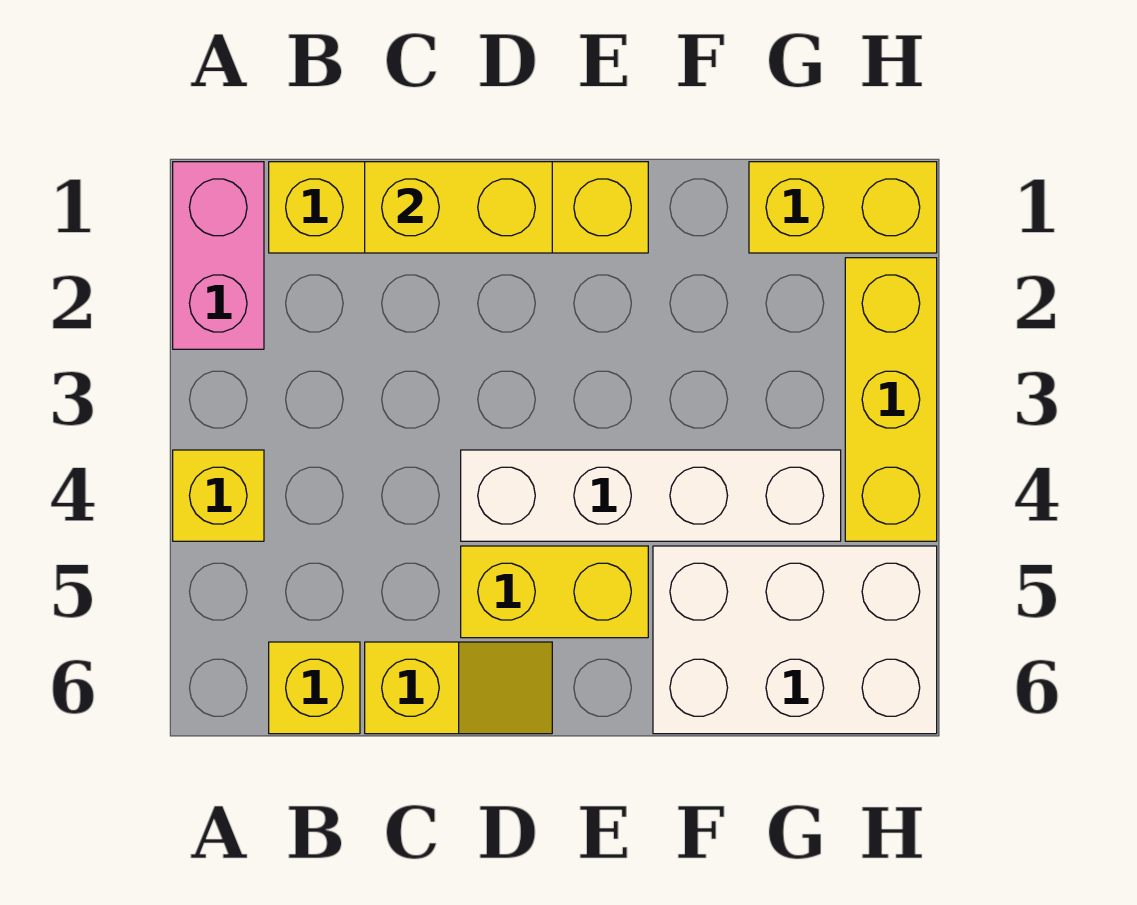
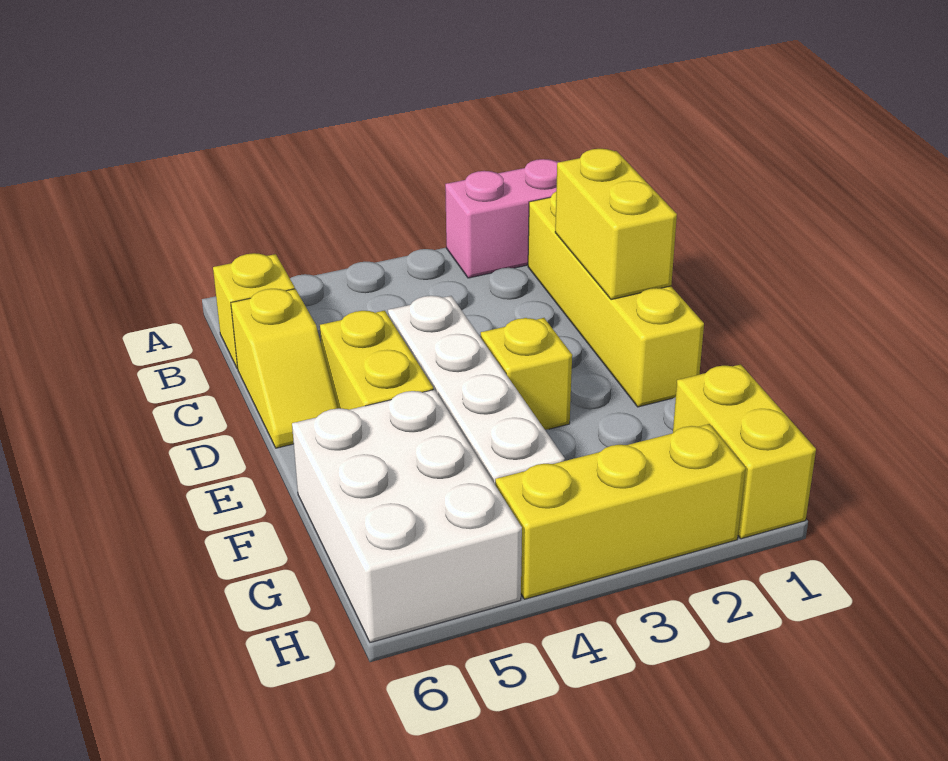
yellow brick A4 level 1 -> yellow brick E3 level 1

